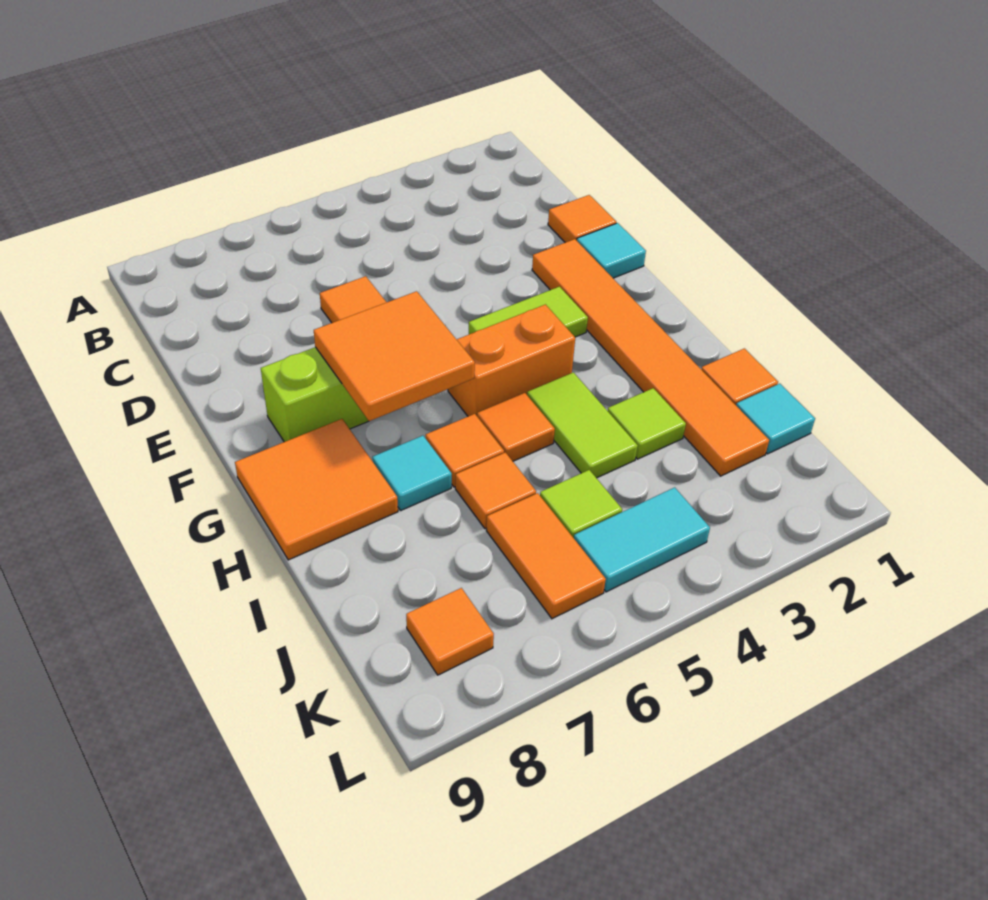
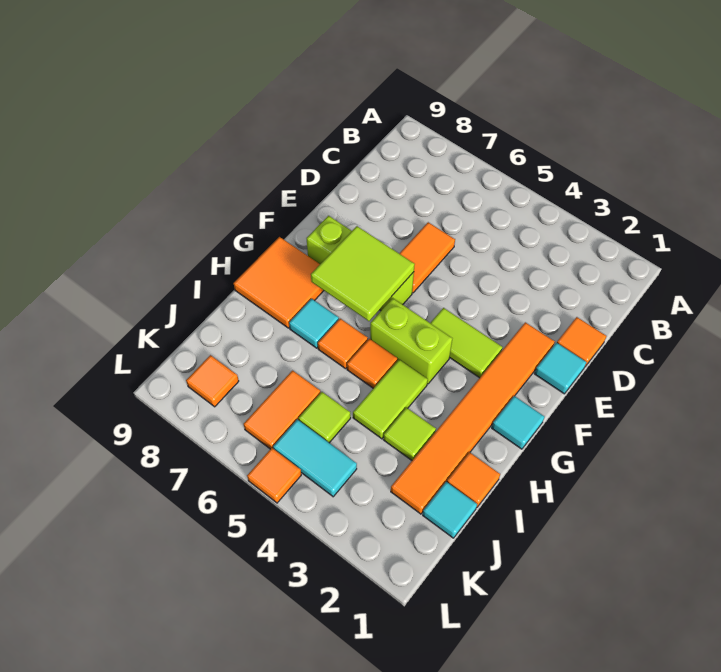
orange tile F6:G7 level 2 -> lime tile F6:G7 level 2
none -> cyan tile G1 level 1
orange brick G4:G5 level 1 -> lime brick G4:G5 level 1
orange tile I6 level 1 -> orange tile L5 level 1

